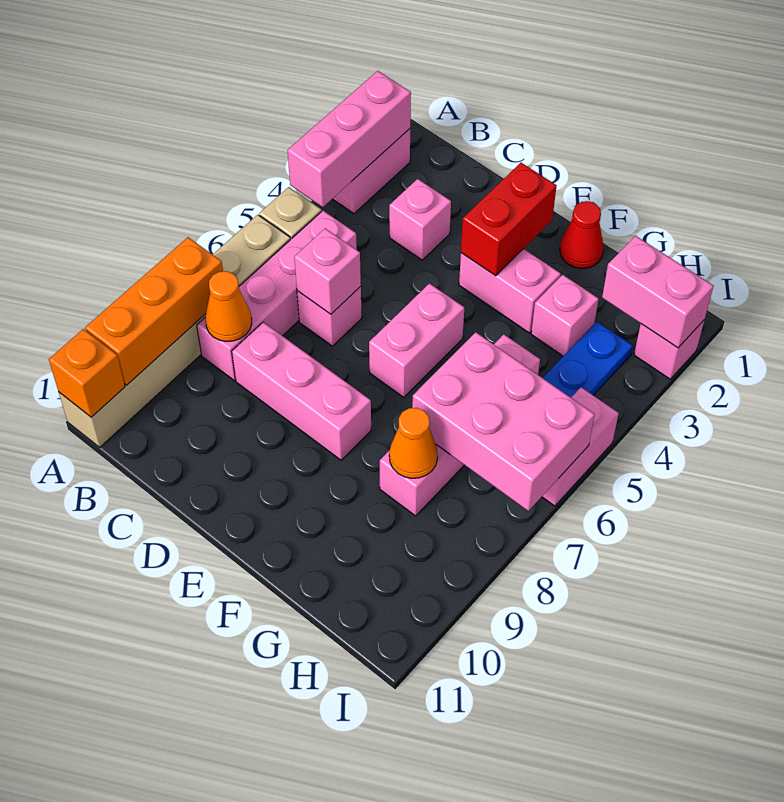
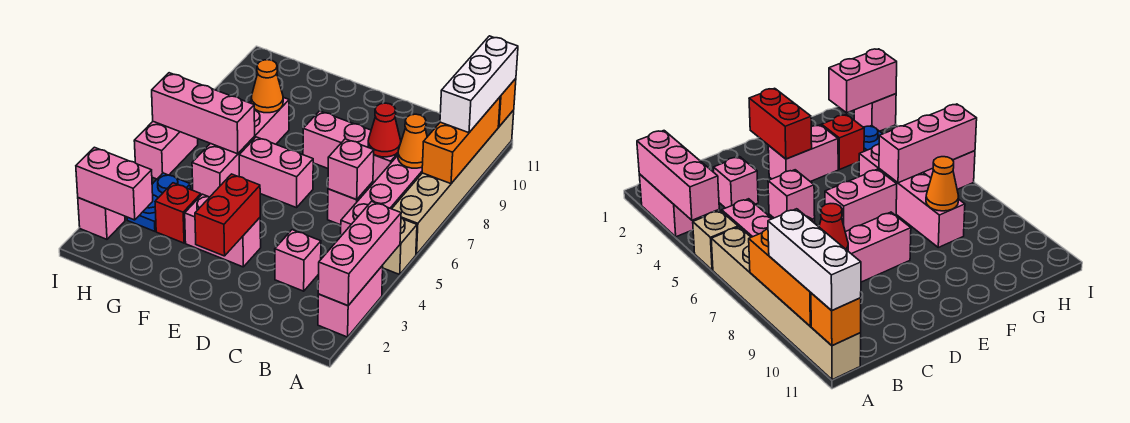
none -> white brick A9:A11 level 3
pink brick E5:E6 level 1 -> pink brick E6:F6 level 1
red cone F1 level 1 -> red cone C8 level 2
pink brick G3 level 1 -> red brick G3 level 1
pink brick G6:I7 level 2 -> pink brick G6:I6 level 2

